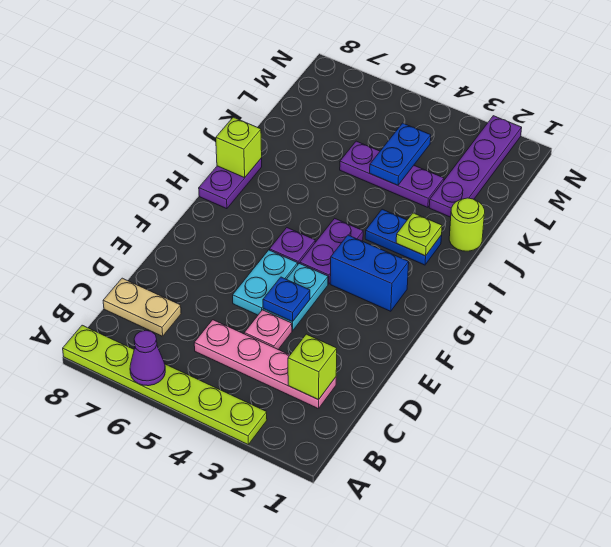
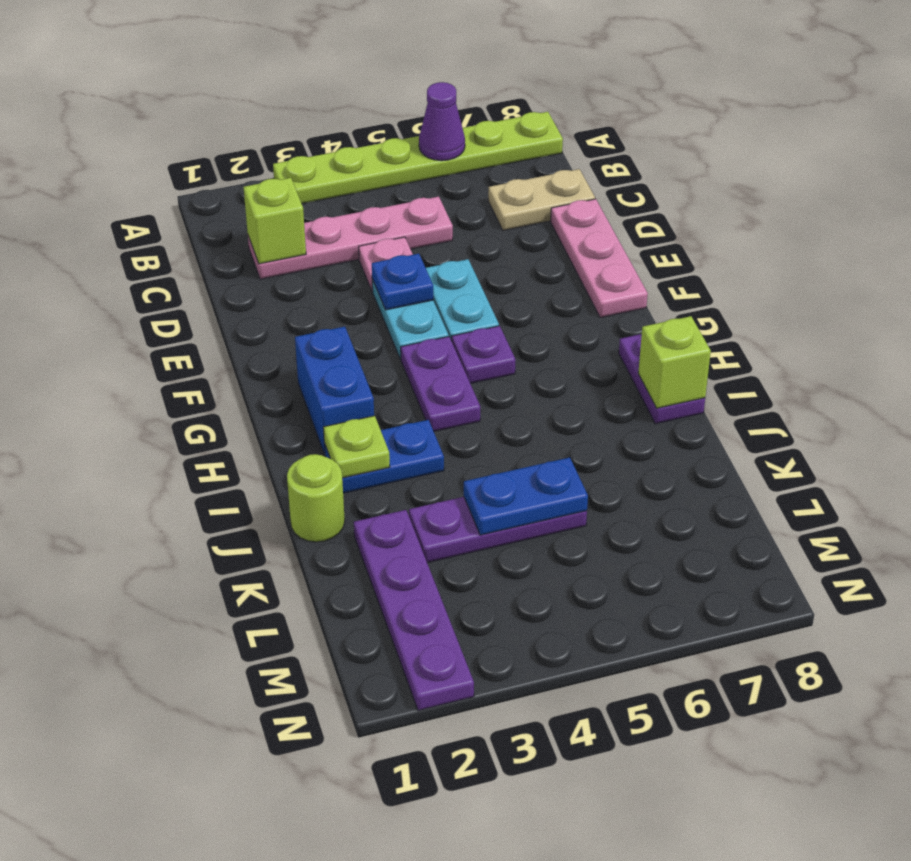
none -> pink plate D8:F8 level 1
blue brick G2:G3 level 1 -> blue brick G2:H2 level 1
blue plate K4:L4 level 2 -> blue plate K4:K5 level 2

